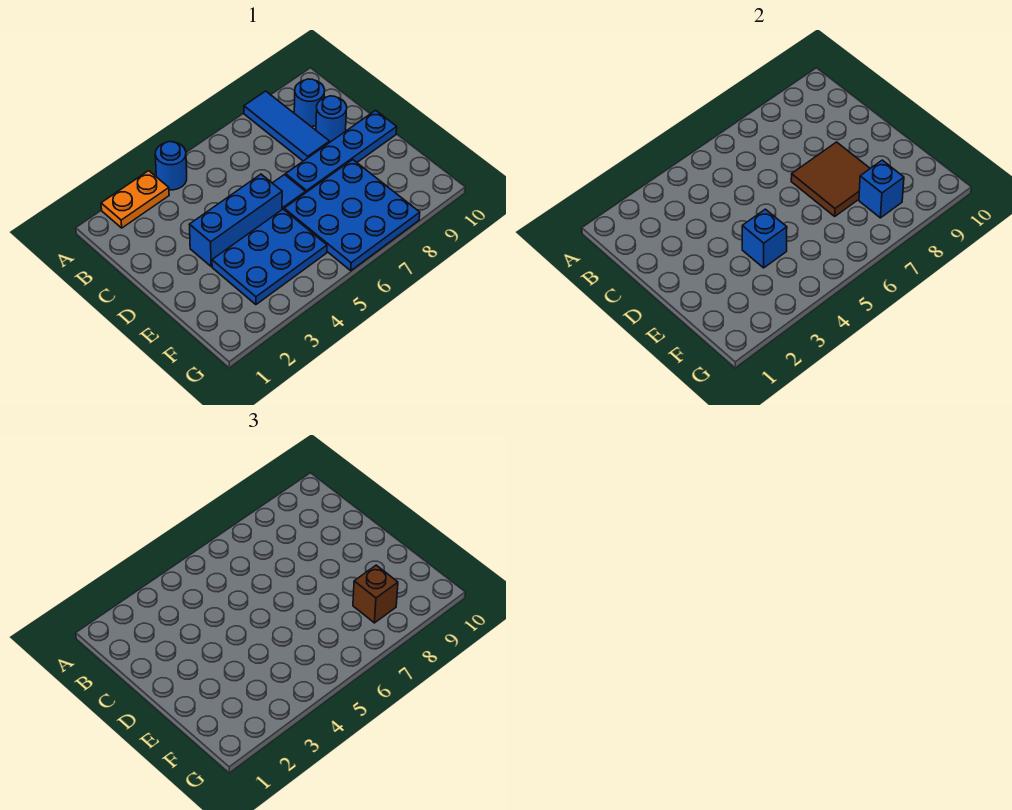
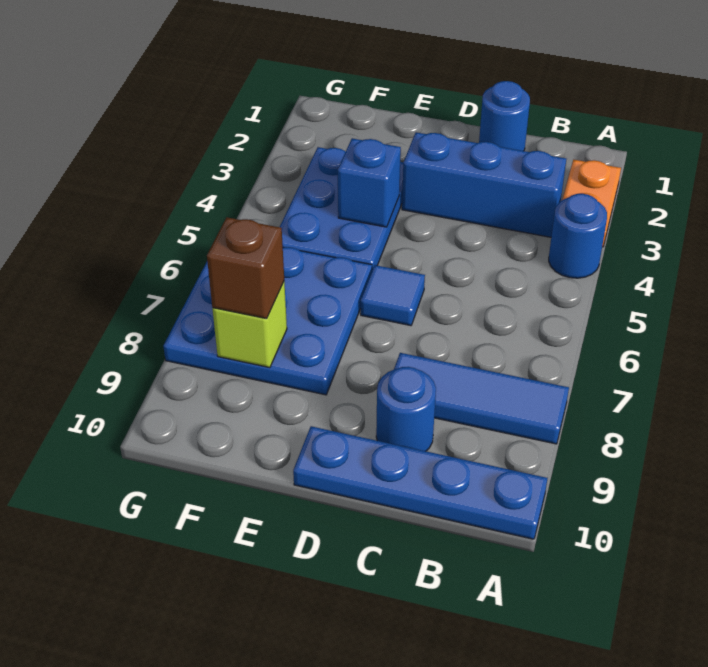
blue round brick B9 level 1 -> blue round brick C1 level 1
blue brick D3:D5 level 1 -> blue brick B3:D3 level 1
blue plate D7:D10 level 1 -> blue plate A10:D10 level 1
brown tile D7:E8 level 2 -> none
blue brick F8 level 2 -> lime brick F8 level 2

